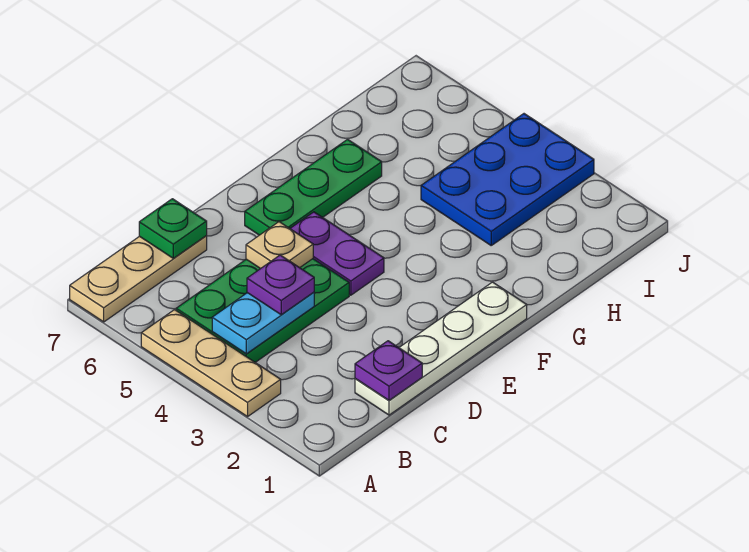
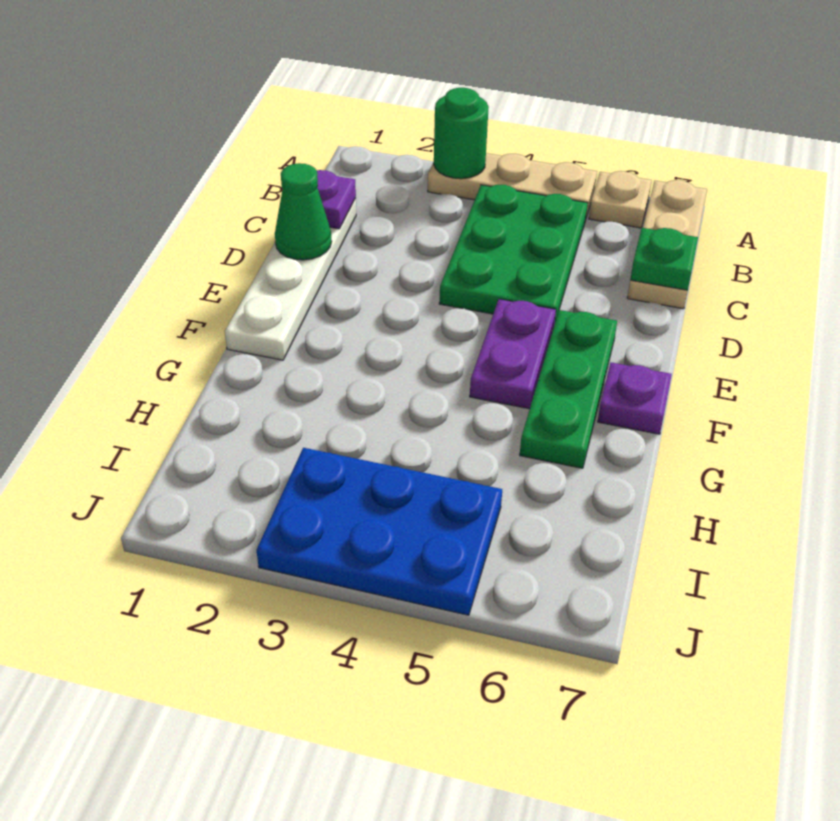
none -> green round brick A3 level 2
cyan plate B4:C4 level 2 -> none
purple plate C4 level 3 -> purple plate F7 level 1
none -> green cone D1 level 2
tan plate D5 level 2 -> tan plate A6 level 1
purple plate E4:E5 level 1 -> purple plate E5:F5 level 1
blue plate H3:J4 level 1 -> blue plate I3:J5 level 1

